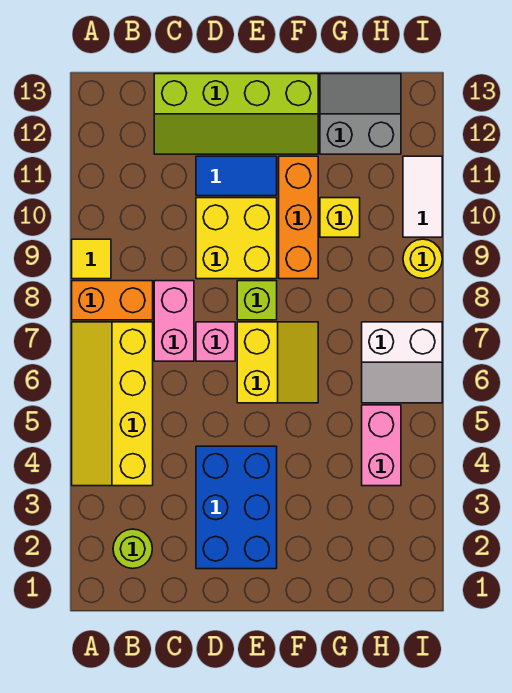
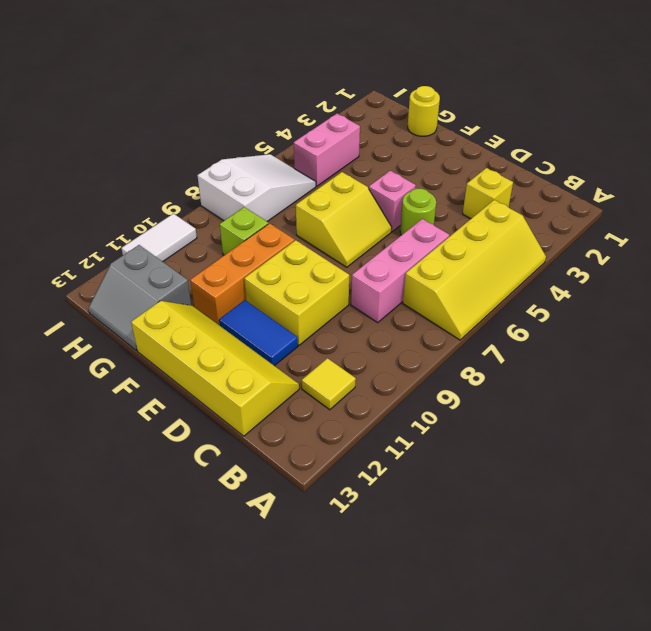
orange brick A8:B8 level 1 -> none
yellow tile A9 level 1 -> yellow tile B11 level 1
lime round brick B2 level 1 -> lime round brick D5 level 1
pink brick C7:C8 level 1 -> pink brick C6:C8 level 1
lime slope C12:F13 level 1 top 13 -> yellow slope C12:F13 level 1 top 13
blue brick D2:E4 level 1 -> none
pink brick D7 level 1 -> pink brick E5 level 1
yellow slope E6:F7 level 1 top E -> yellow slope E6:F7 level 1 top F
lime brick E8 level 1 -> lime brick G9 level 1
yellow brick G10 level 1 -> yellow brick C3 level 1
white slope H6:I7 level 1 top 7 -> white slope H6:I8 level 1 top 8
yellow round brick I9 level 1 -> yellow round brick G1 level 1

